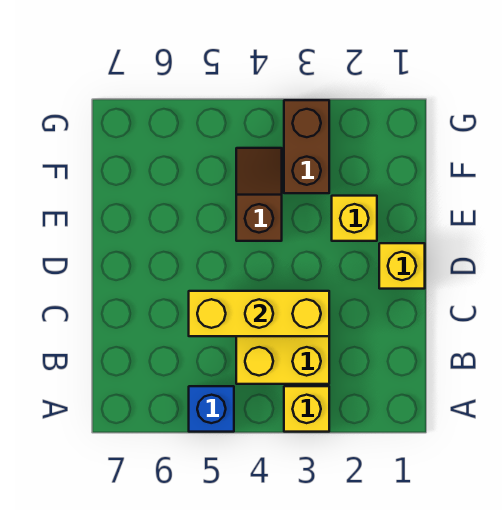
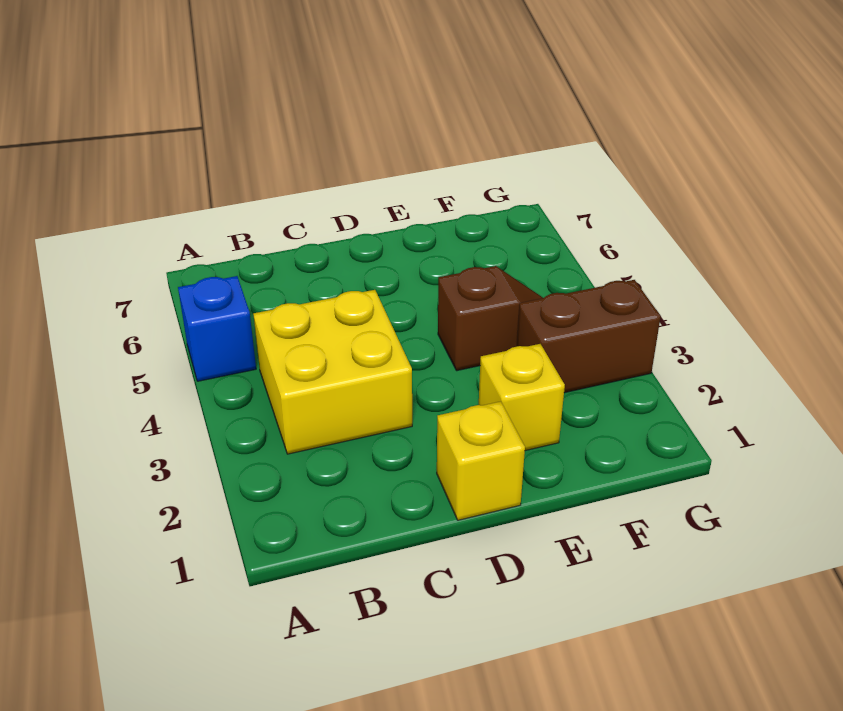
yellow brick A3 level 1 -> none
yellow brick C3:C5 level 2 -> none

